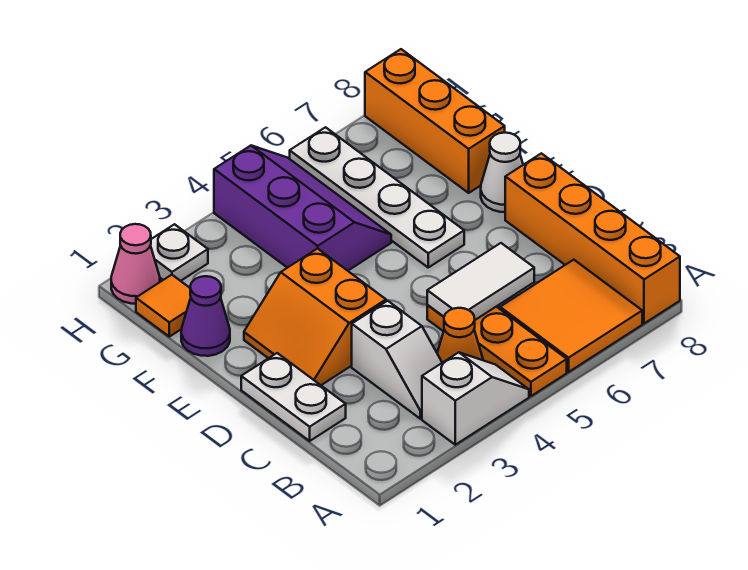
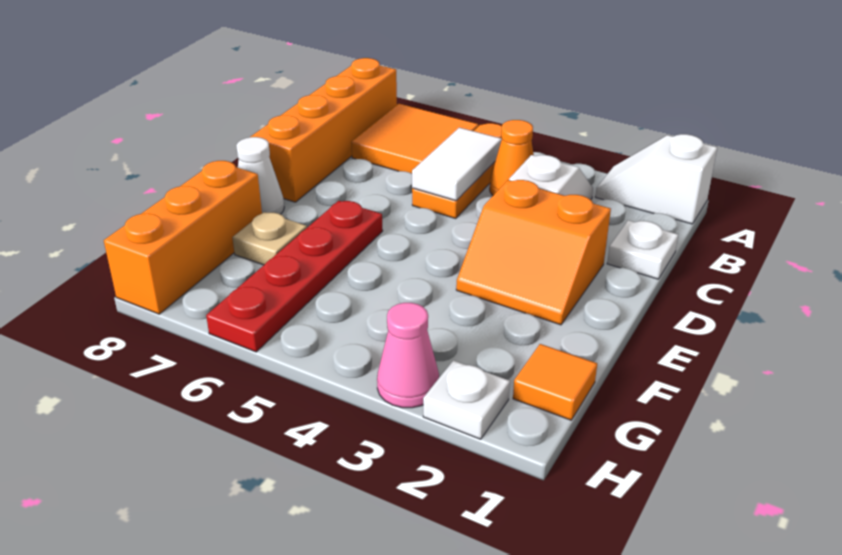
white slope A3:A4 level 1 top 3 -> white slope A1:A2 level 1 top 1
white plate C1:D1 level 1 -> white plate C1 level 1
white tile C5:C6 level 2 -> white tile B5:C5 level 2
orange slope D2:E3 level 1 top 3 -> orange slope D2:E3 level 1 top D
white plate E6:H6 level 1 -> red plate E6:H6 level 1
purple cone F1 level 1 -> none
purple slope F4:H5 level 1 top 4 -> none
none -> tan plate F7 level 1
pink cone H1 level 1 -> pink cone H3 level 1

